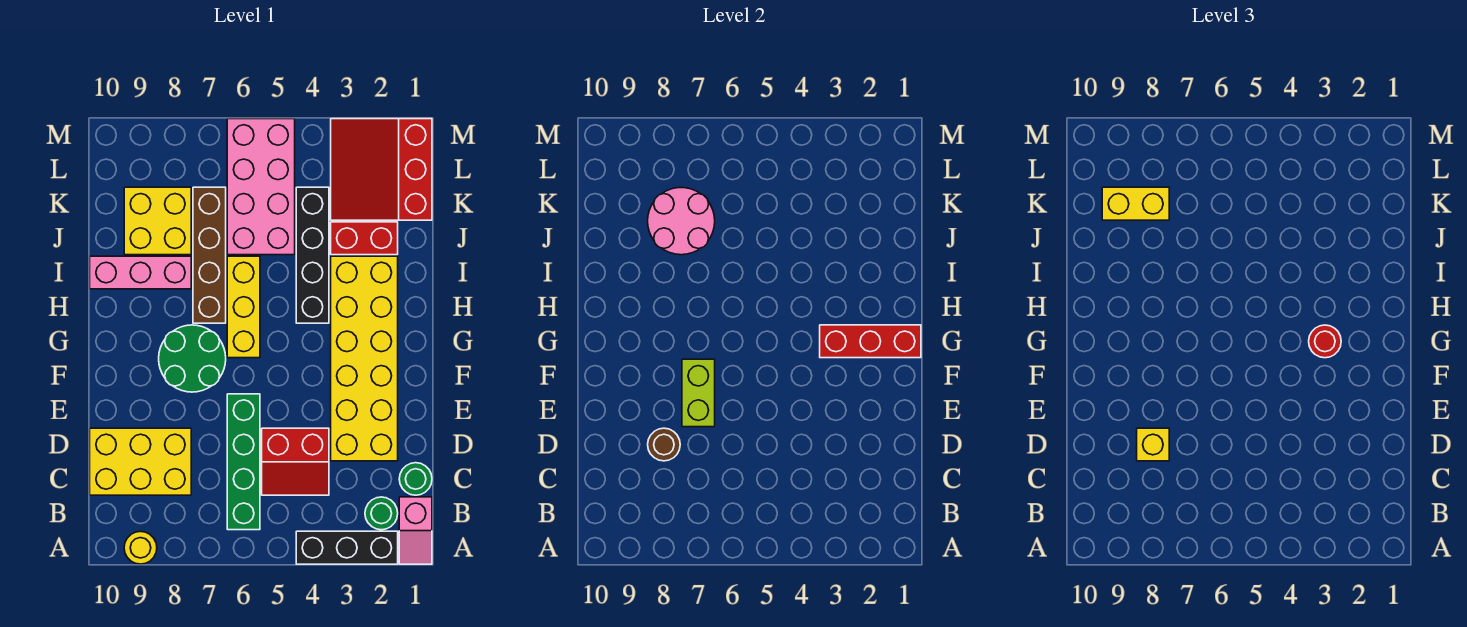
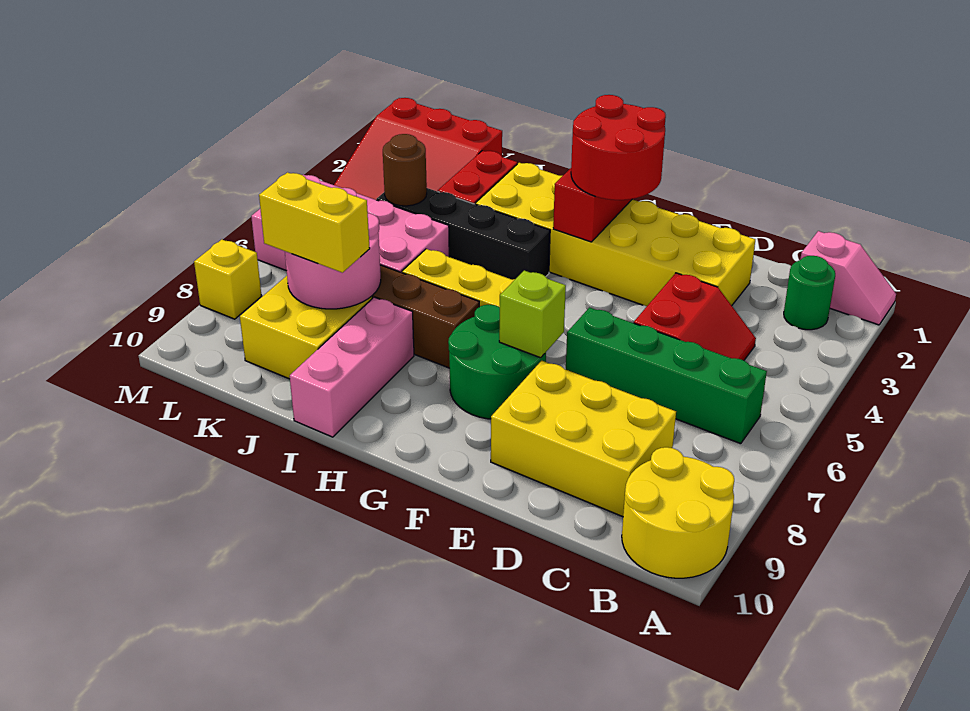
black brick A2:A4 level 1 -> none
yellow round brick A9 level 1 -> yellow round brick A9:B10 level 1
green round brick C1 level 1 -> none
yellow brick C8:D10 level 1 -> yellow brick C8:E9 level 1
brown round brick D8 level 2 -> brown round brick K4 level 2
yellow brick D8 level 3 -> yellow brick M8 level 1
lime brick E7:F7 level 2 -> lime brick F7 level 2
red round brick G3 level 3 -> red round brick F2:G3 level 3
yellow brick K8:K9 level 3 -> yellow brick J8:K8 level 3

